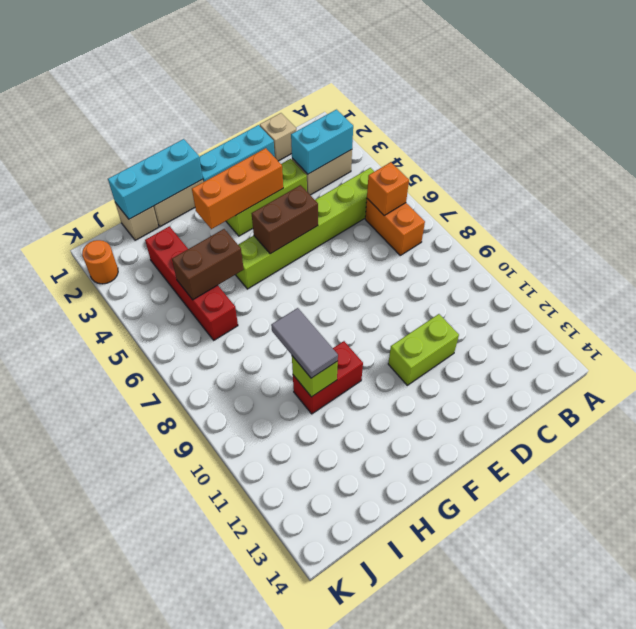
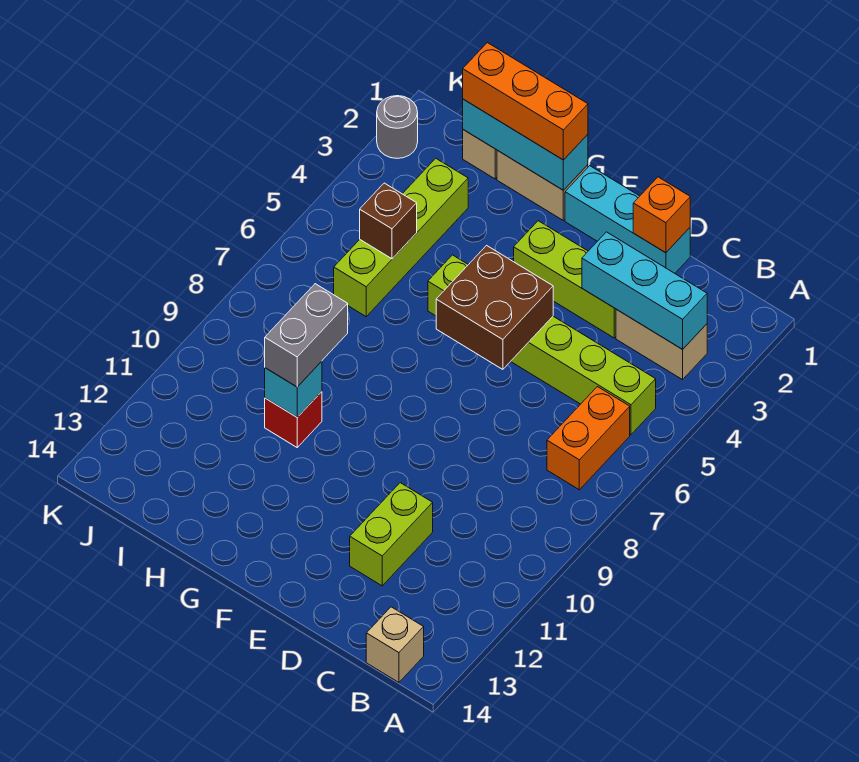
cyan brick B3:C3 level 2 -> cyan brick B3:D3 level 2
orange brick B6 level 2 -> orange brick D1 level 2
tan brick C1 level 1 -> tan brick B14 level 1
lime brick D11:E11 level 1 -> lime brick D11:D12 level 1
orange brick E3:G3 level 2 -> orange brick G1:I1 level 3
brown brick E5:F5 level 2 -> brown brick E5:F6 level 2
red brick G10:H10 level 1 -> red brick H10 level 1
brown brick H5:I5 level 2 -> brown brick I5 level 2
grey tile H9:H10 level 3 -> grey brick H9:H10 level 3
lime brick H10 level 2 -> cyan brick H10 level 2
red brick I3:I6 level 1 -> lime brick I3:I6 level 1
orange round brick K2 level 1 -> grey round brick K2 level 1

